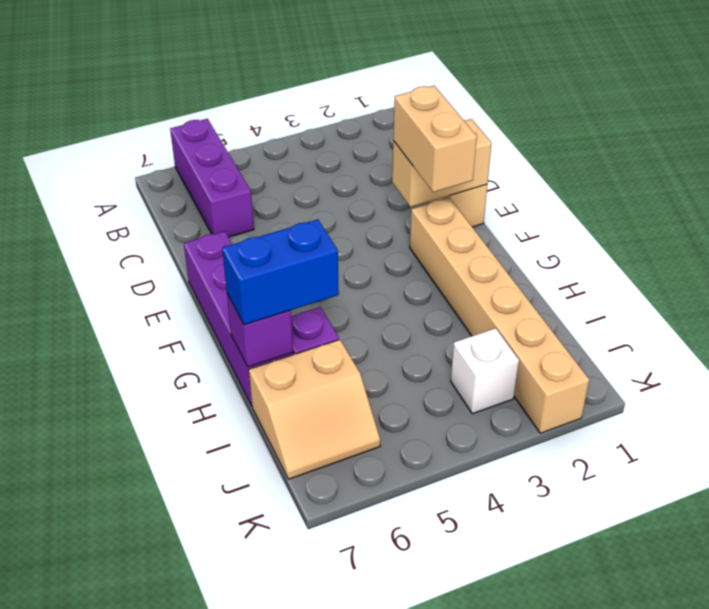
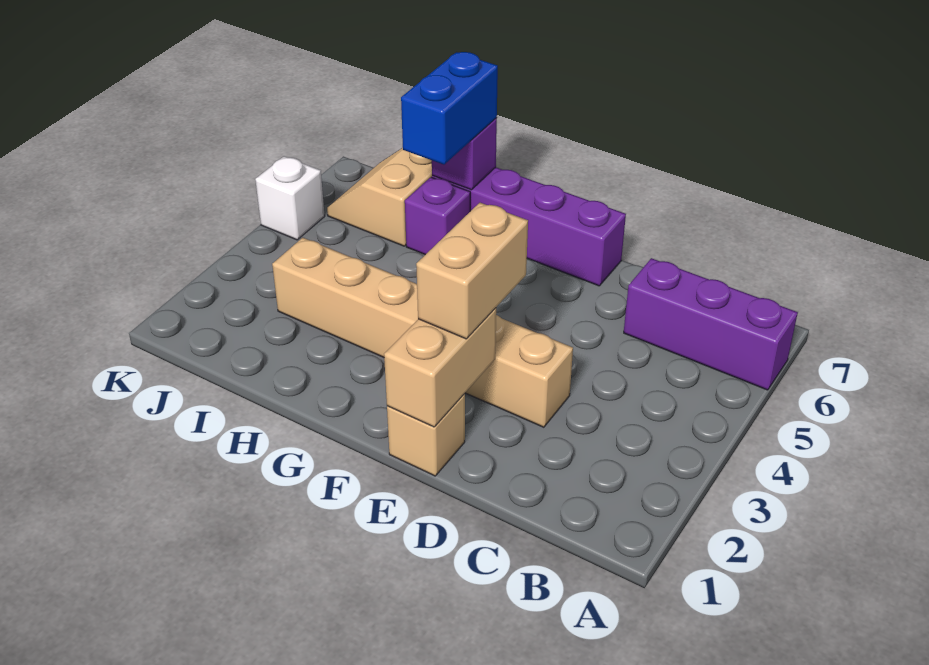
tan brick E2:F2 level 3 -> tan brick E2:E3 level 3
tan brick F2:K2 level 1 -> tan brick D3:I3 level 1
white brick J3 level 1 -> white brick K5 level 1

